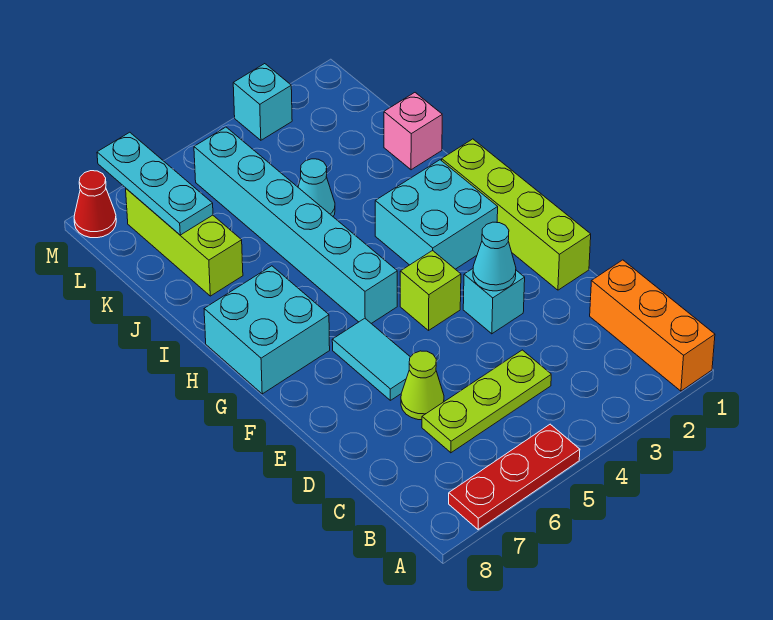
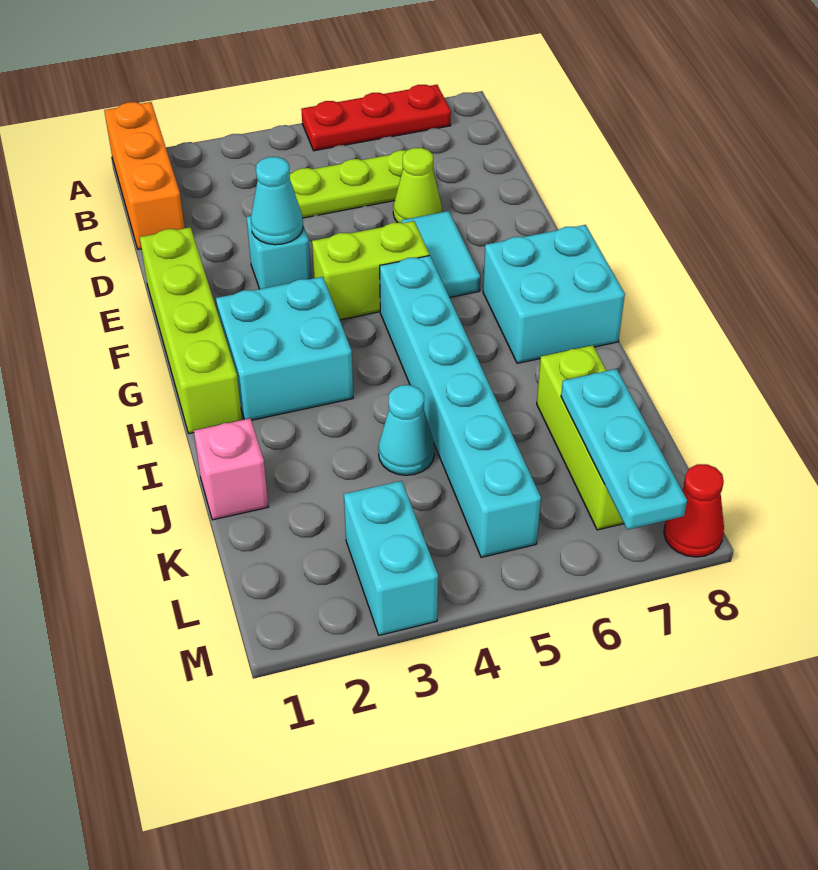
lime brick F4 level 1 -> lime brick F4:F5 level 1
cyan brick M3 level 1 -> cyan brick L3:M3 level 1

